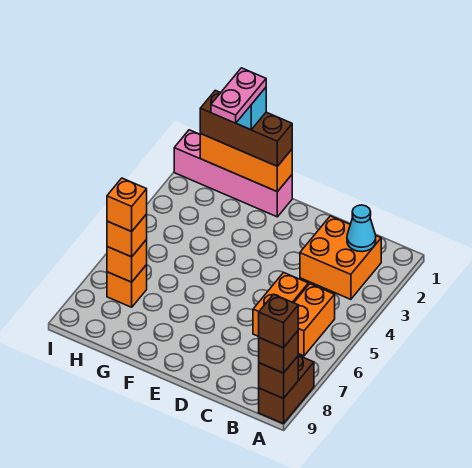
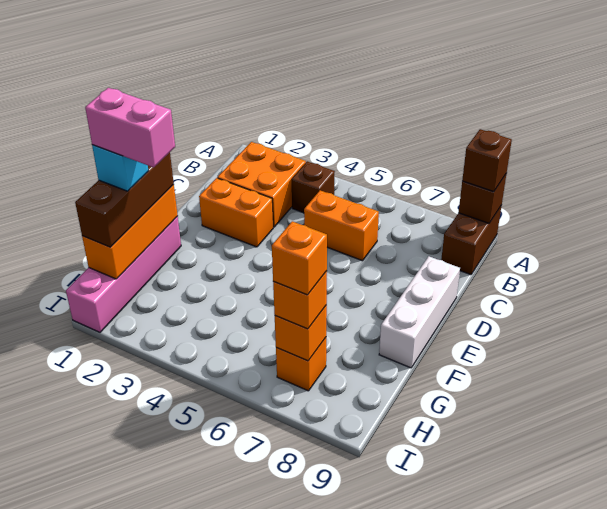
brown brick A8:A9 level 1 -> brown brick A9:B9 level 1
brown brick A9 level 4 -> brown brick B4 level 1
cyan cone B2 level 2 -> none
orange brick B5:B6 level 1 -> orange brick D2:D3 level 1
none -> white brick D9:F9 level 1
pink plate G1:G2 level 5 -> pink brick G1:G2 level 5

